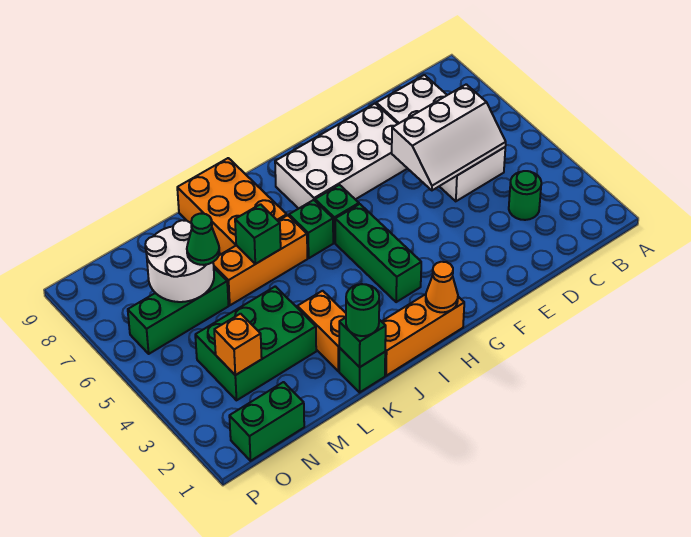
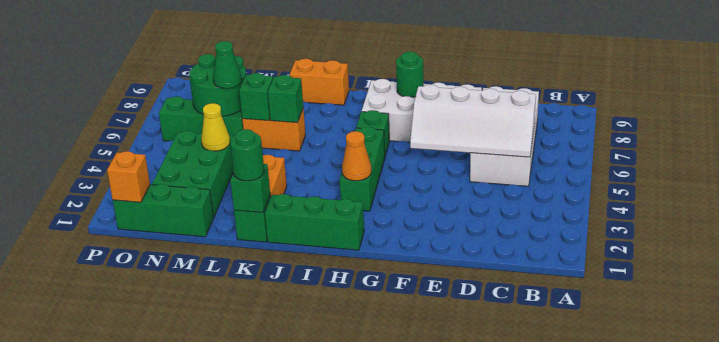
green round brick C3 level 1 -> green round brick G8 level 2
white slope C5:E6 level 2 top 6 -> white slope C5:F6 level 2 top 6
orange brick H1:J1 level 1 -> green brick H1:J1 level 1
orange cone H1 level 2 -> orange cone H3 level 2
green brick I6 level 1 -> green brick L6 level 2
orange brick J6:L6 level 1 -> orange brick K6:L6 level 1
orange brick J7:K9 level 1 -> orange brick J9:K9 level 1
green brick L3:N4 level 1 -> green brick M2:N4 level 1
none -> yellow cone M4 level 2
white round brick M6:N7 level 2 -> green round brick M6:N7 level 2
green brick N1:O1 level 1 -> green brick M1:O1 level 1
orange brick N3 level 2 -> orange brick O1 level 2

